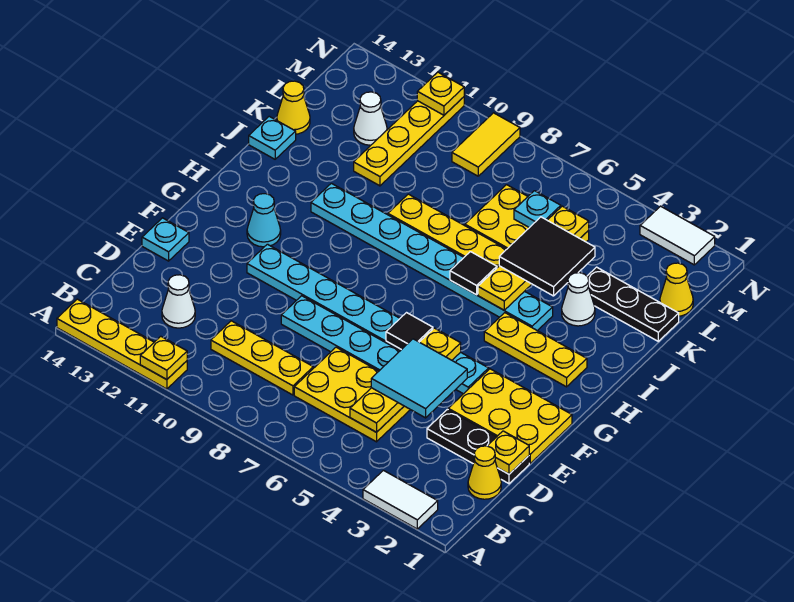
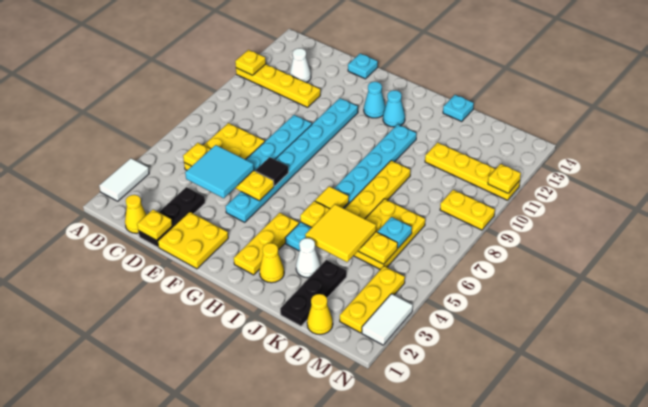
yellow plate A11:A14 level 1 -> yellow plate A11:D11 level 1
yellow plate C8:C10 level 1 -> yellow plate M2:M4 level 1
yellow plate E1:F3 level 1 -> yellow plate E1:F2 level 1
none -> cyan cone H12 level 1
black tile I6 level 2 -> yellow tile I6 level 2
black tile J4:K5 level 3 -> yellow tile J4:K5 level 3
yellow cone K14 level 1 -> yellow cone I2 level 1
white cone L12 level 1 -> none
yellow tile M9:N9 level 1 -> yellow plate M9:N9 level 1

